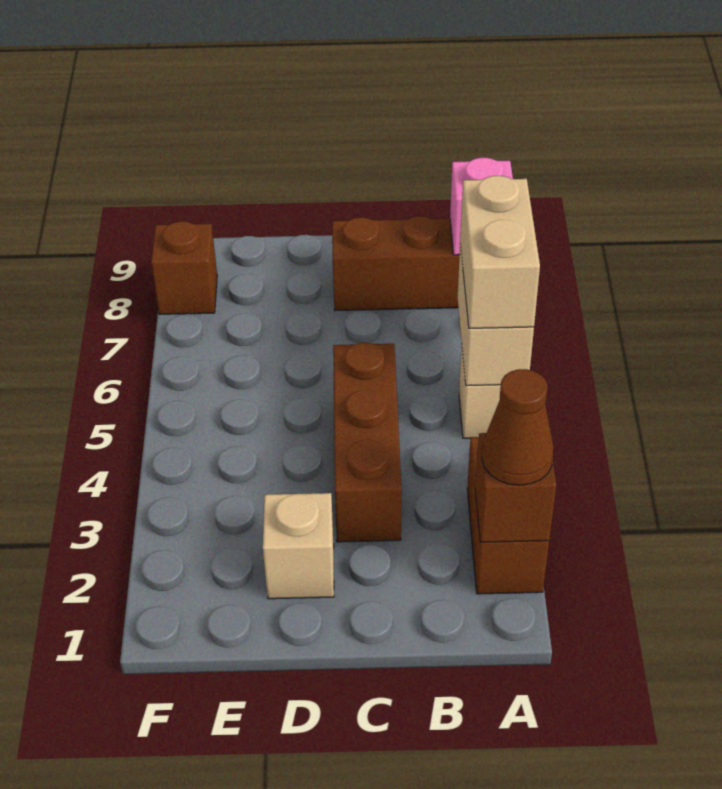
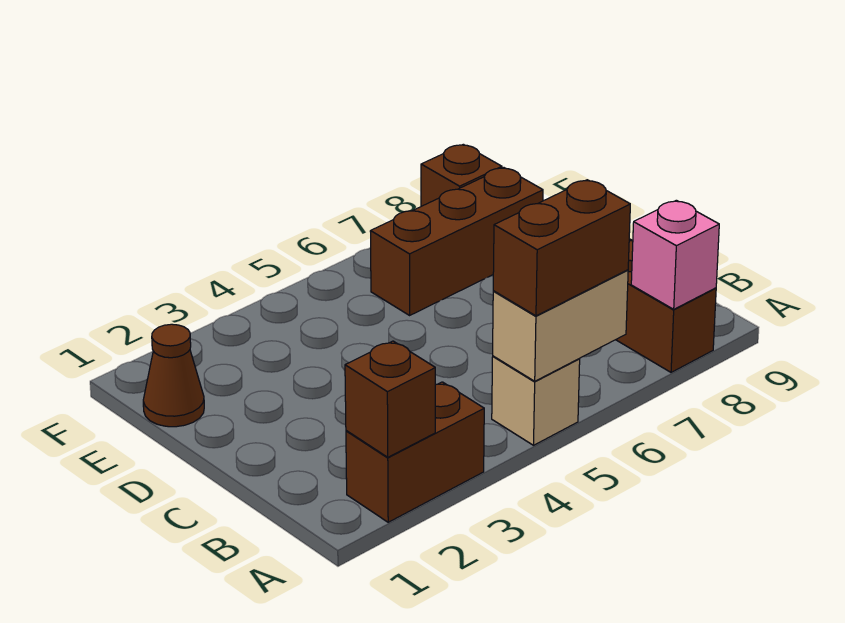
brown cone A2 level 3 -> brown cone E1 level 1
tan brick A5:A6 level 3 -> brown brick A5:A6 level 3
brown brick C3:C5 level 1 -> brown brick E6:E8 level 1
tan brick D2 level 1 -> none

